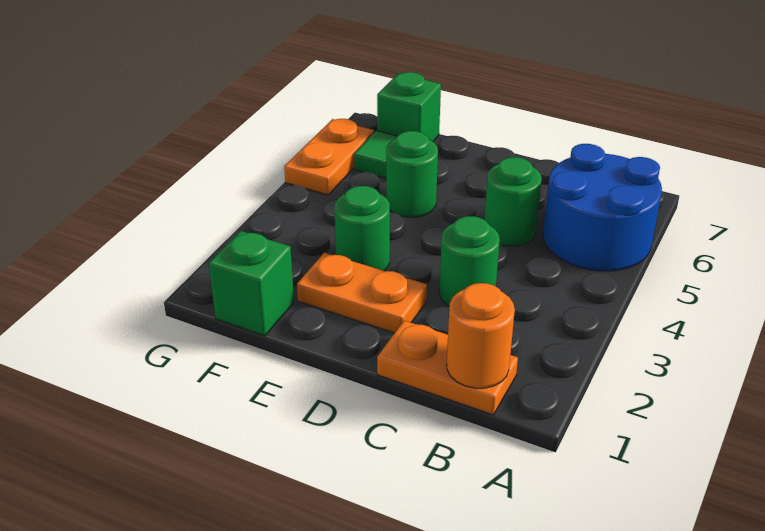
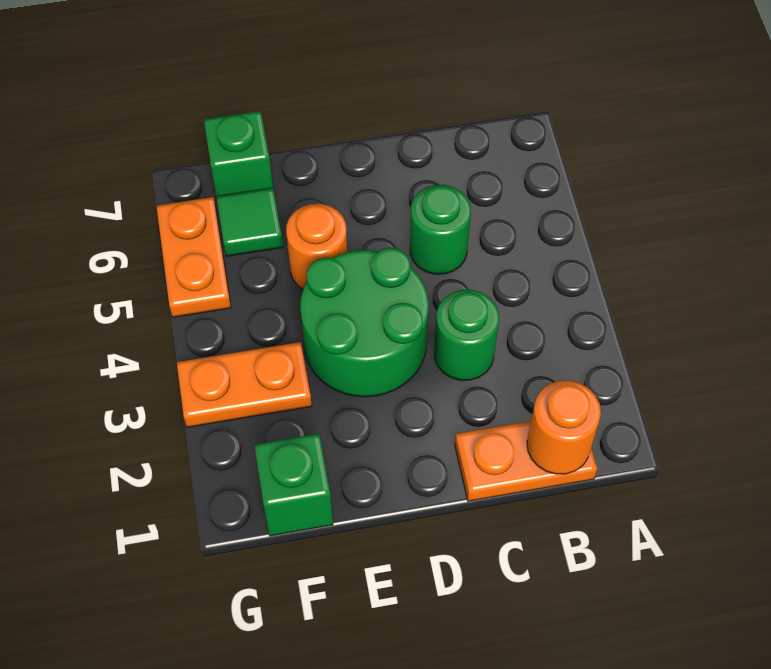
blue round brick A5:B6 level 1 -> none
orange plate D2:E2 level 1 -> orange plate F3:G3 level 1
green round brick E3 level 1 -> green round brick D3:E4 level 1
green round brick E5 level 1 -> orange round brick E5 level 1

